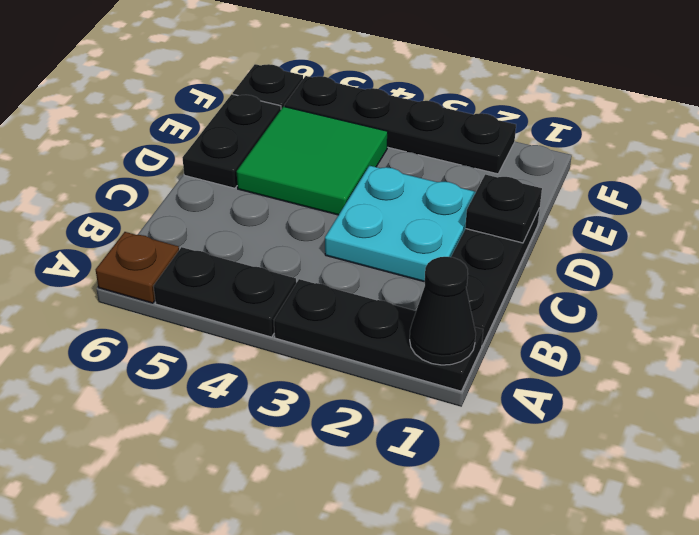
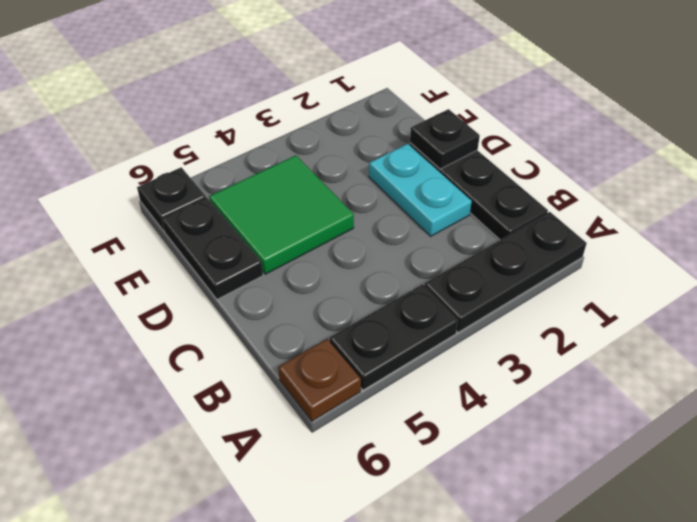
black cone A1 level 2 -> none
cyan plate C2:D3 level 1 -> cyan plate C2:D2 level 1
black plate F2:F5 level 1 -> none

